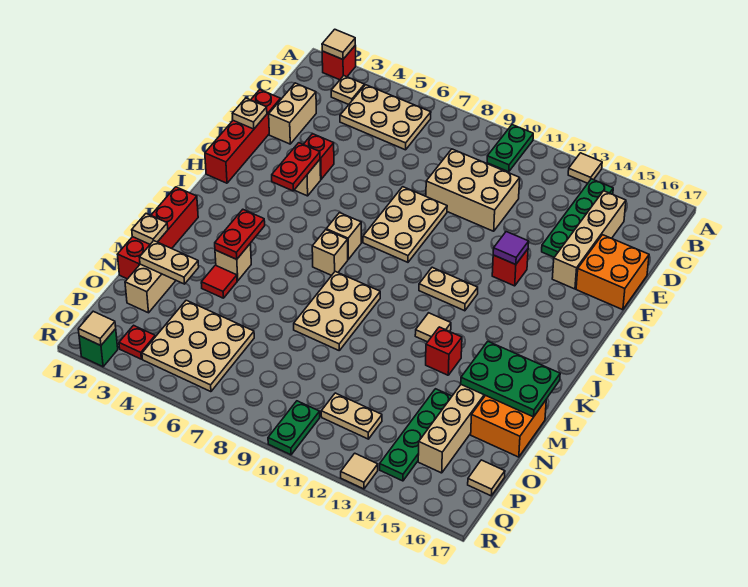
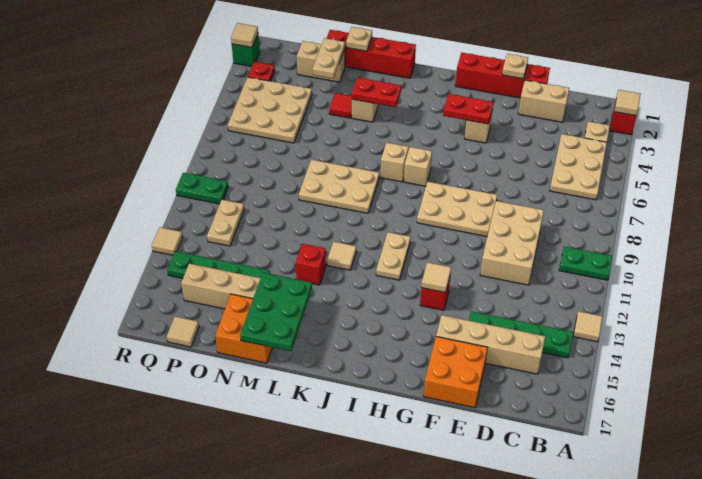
red brick F4 level 1 -> none
purple tile G13 level 2 -> tan tile G13 level 2

